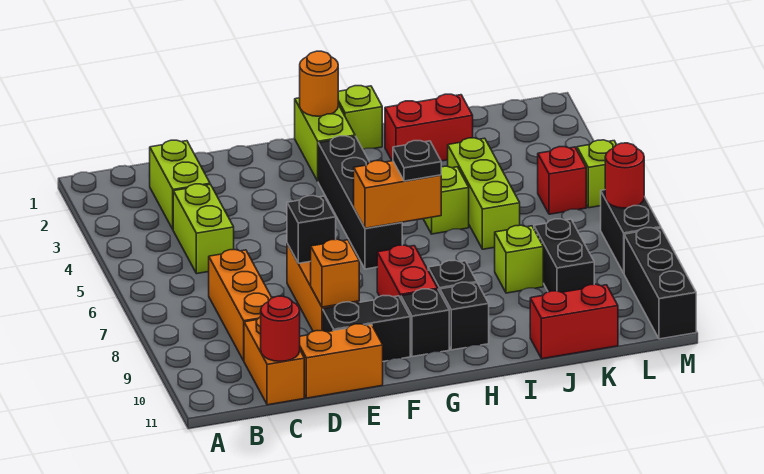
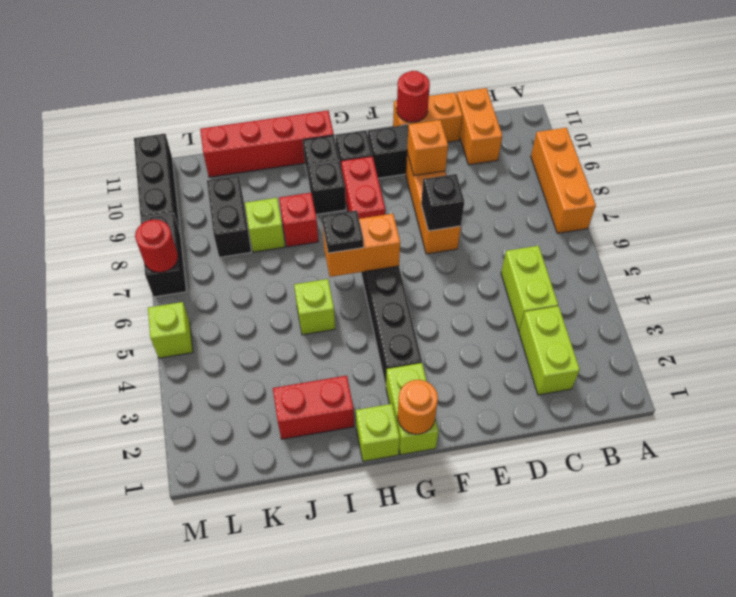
orange brick C7:C9 level 1 -> orange brick A7:A9 level 1
red round brick C11 level 2 -> red round brick E11 level 2
lime brick J4:J6 level 1 -> none
red brick J11:K11 level 1 -> red brick H11:K11 level 1
red brick L5 level 1 -> red brick I8 level 1

